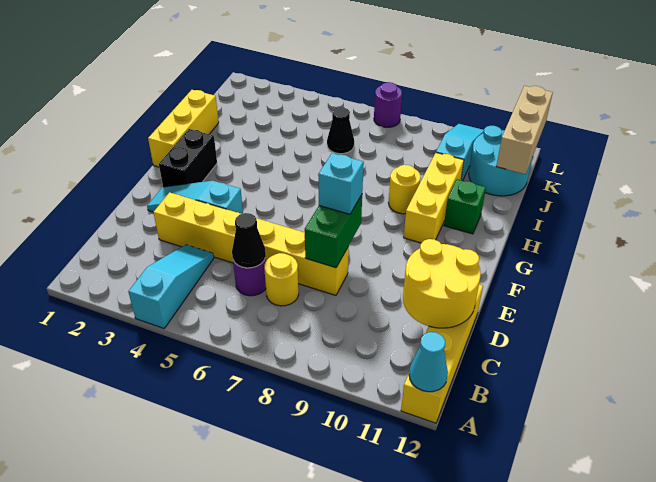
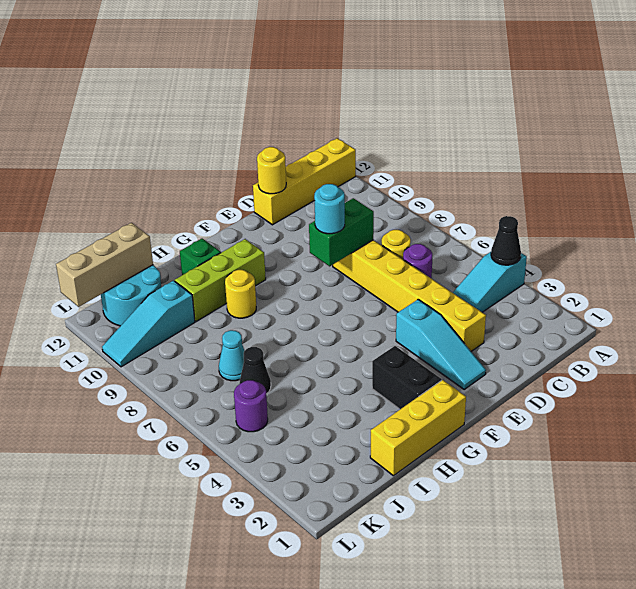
cyan cone A12 level 2 -> cyan cone J7 level 1
black cone C6 level 2 -> black cone A4 level 2
yellow round brick C11:D12 level 2 -> yellow round brick D12 level 2
cyan brick E8 level 3 -> cyan round brick E8 level 3
black brick F2:G2 level 1 -> black brick G2:G3 level 1
yellow brick G10:I10 level 1 -> lime brick G10:I10 level 1
purple round brick L7 level 1 -> purple round brick K5 level 1

